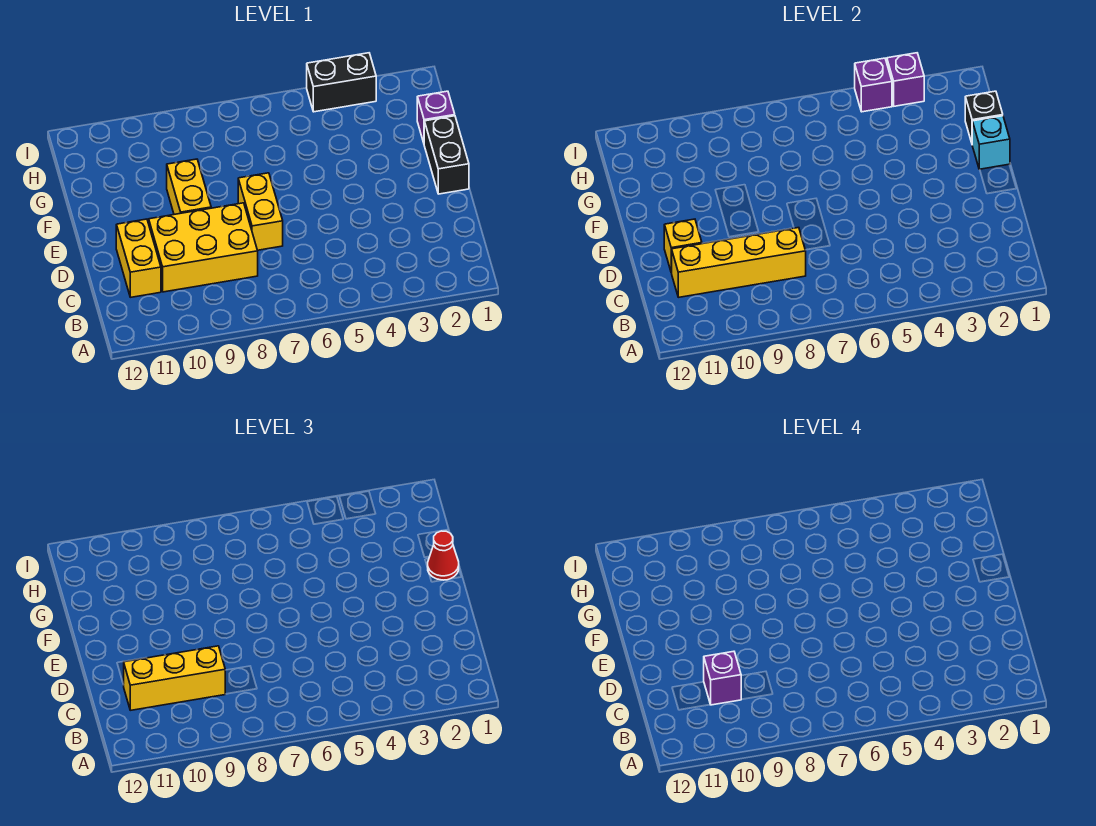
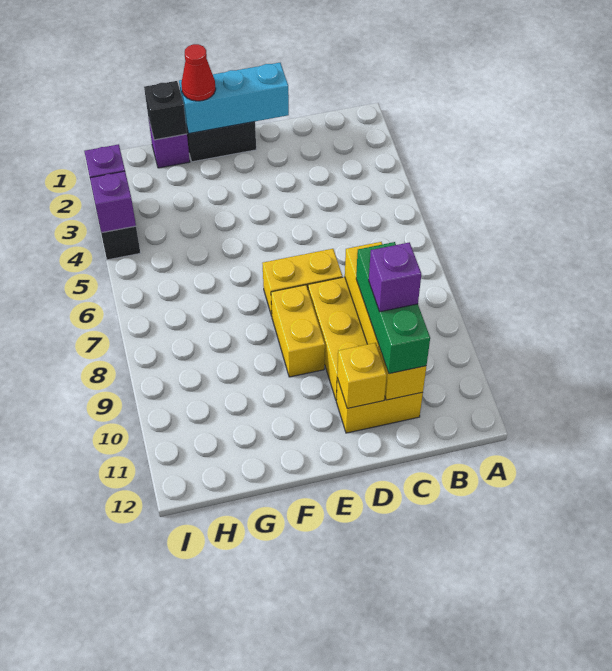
yellow brick C9:C11 level 3 -> green brick C9:C11 level 3
yellow brick E9:F9 level 1 -> yellow brick E8:E9 level 1
cyan brick F1 level 2 -> cyan brick D1:F1 level 2

